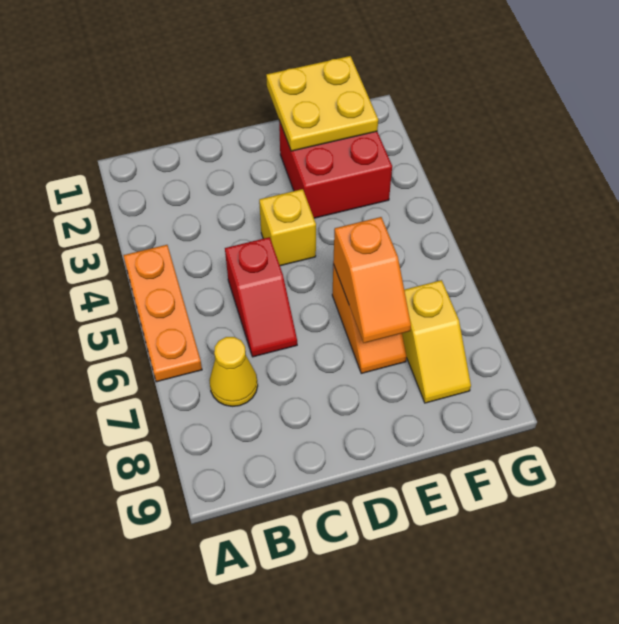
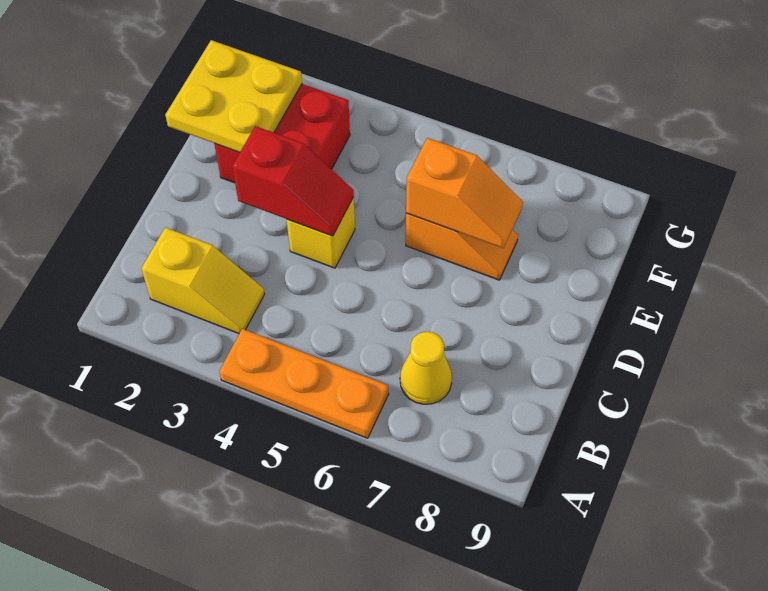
red slope C5:C6 level 1 top 5 -> red slope D3:D4 level 2 top 3
yellow slope F7:F8 level 1 top 7 -> yellow slope B2:B3 level 1 top 2

